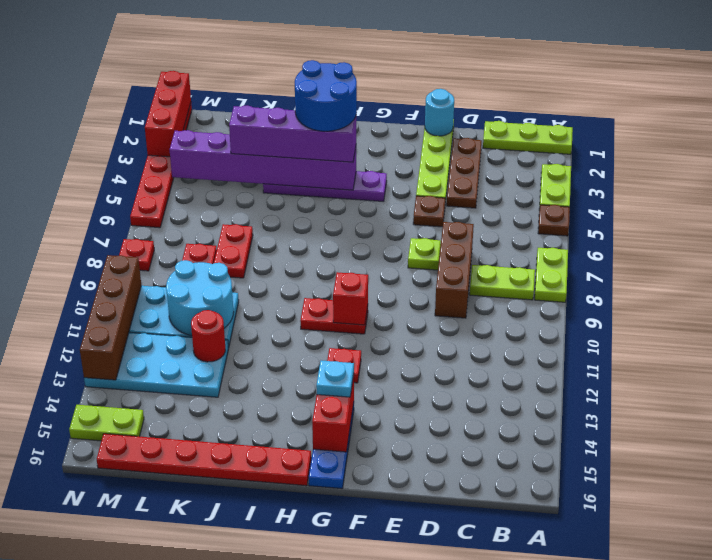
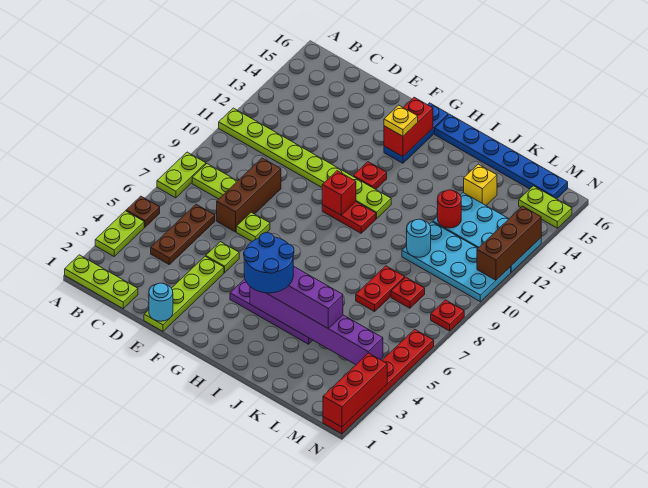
none -> lime plate A11:H11 level 1
brown plate D2:D4 level 1 -> brown plate C4:C6 level 1
brown plate E5 level 1 -> lime plate E5 level 1
cyan plate G14 level 3 -> yellow plate G14 level 3
red plate H16:M16 level 1 -> blue plate H16:M16 level 1
cyan round brick K10:L11 level 2 -> cyan round brick K10 level 2
none -> yellow brick K14 level 1
brown brick N10:N13 level 2 -> brown brick N11:N13 level 2

